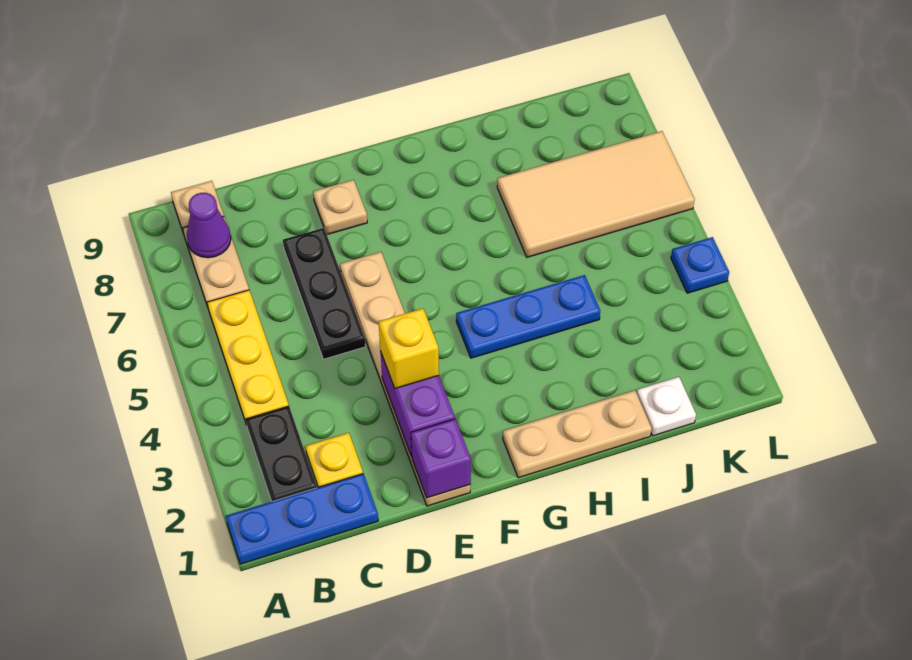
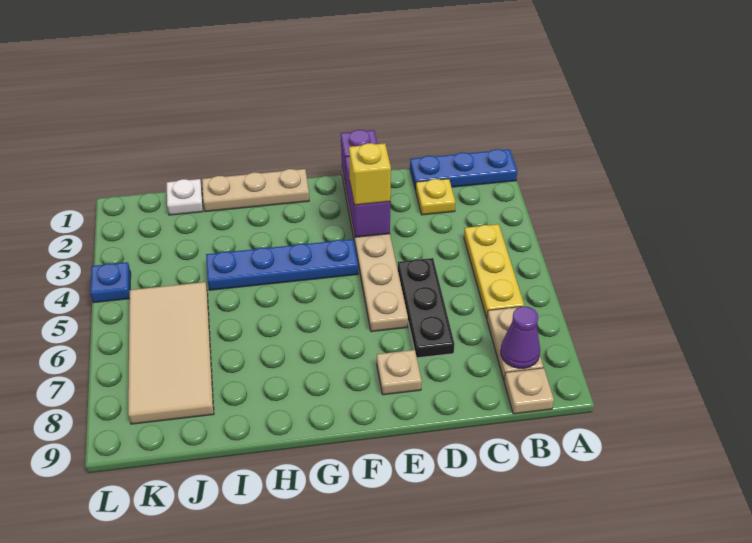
black plate B2:B3 level 1 -> none
blue plate G4:I4 level 1 -> blue plate F4:I4 level 1
tan tile I6:L7 level 1 -> tan tile J5:K8 level 1

